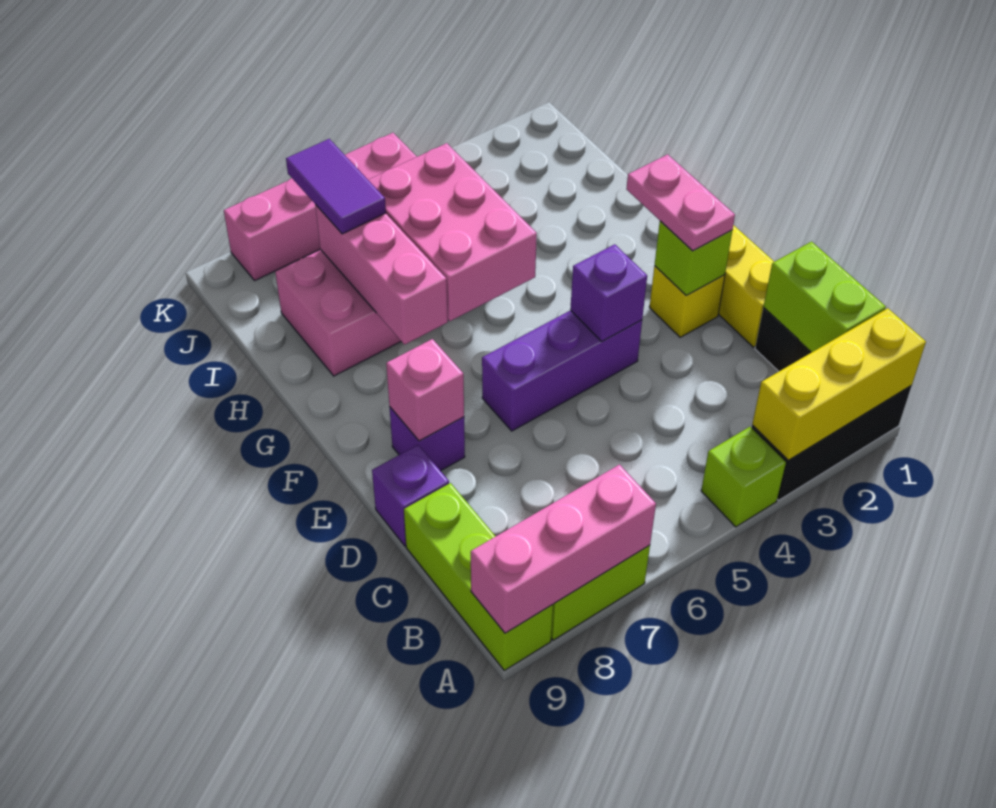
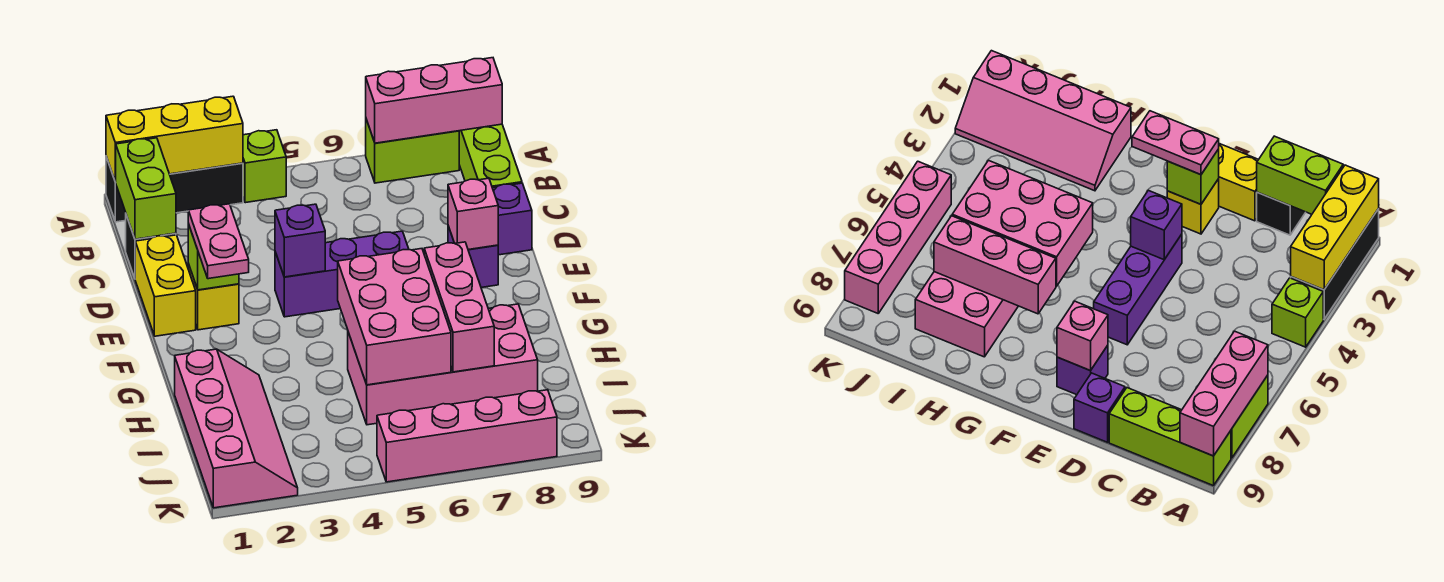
none -> pink slope H1:K2 level 1 top 1
purple tile I7:J7 level 3 -> none

